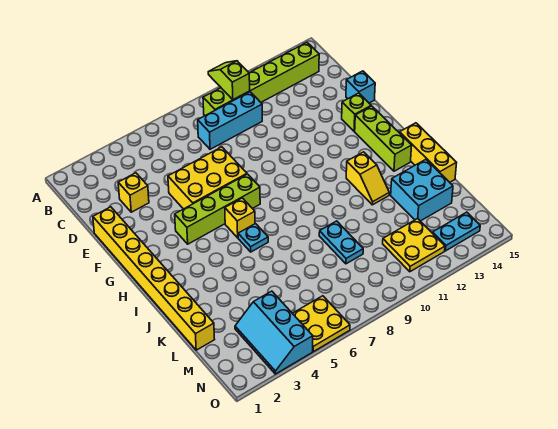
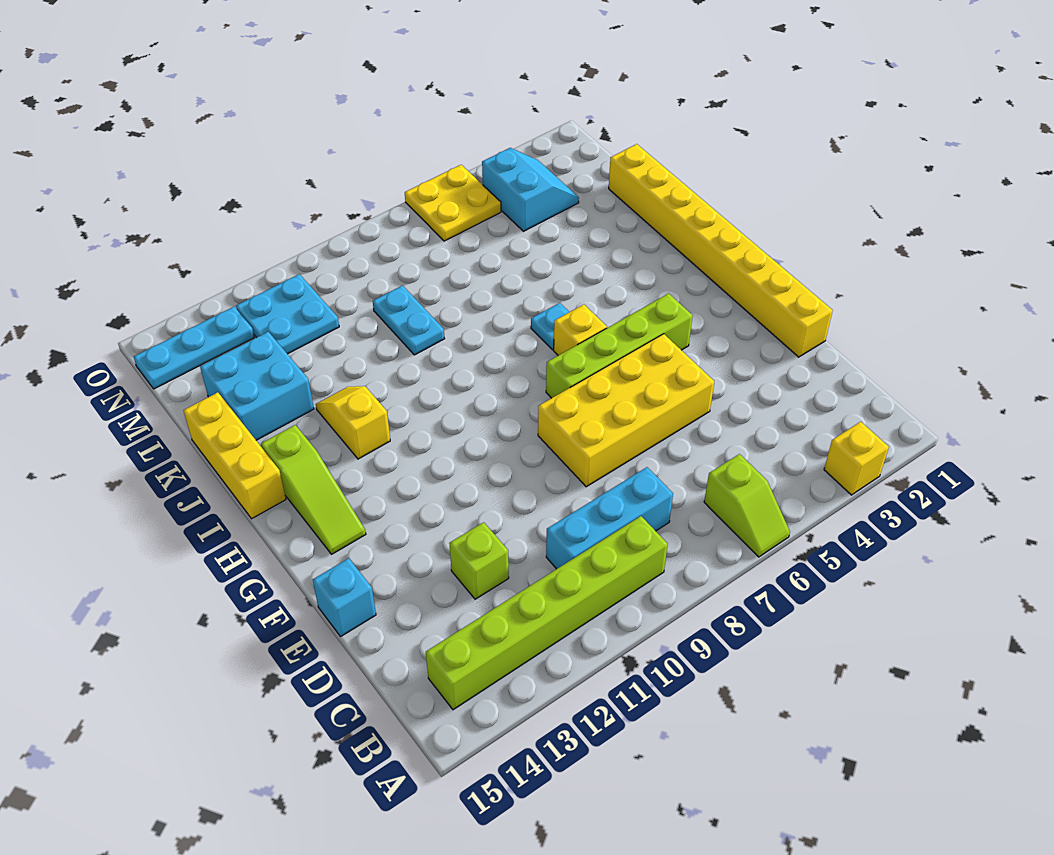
lime slope A10:B10 level 2 top B -> lime slope A6:B6 level 1 top B
yellow brick D3 level 1 -> yellow brick A3 level 1
yellow brick E5:F7 level 1 -> yellow brick E5:F8 level 1
lime brick F14 level 1 -> lime brick D12 level 1
lime brick G14:I14 level 1 -> lime slope G14:I14 level 1 top I
cyan slope M3:O4 level 1 top 4 -> cyan slope M3:N4 level 1 top 4
yellow plate M11:N12 level 1 -> cyan plate M11:N12 level 1
cyan plate N13:N14 level 1 -> cyan plate N13:N15 level 1

